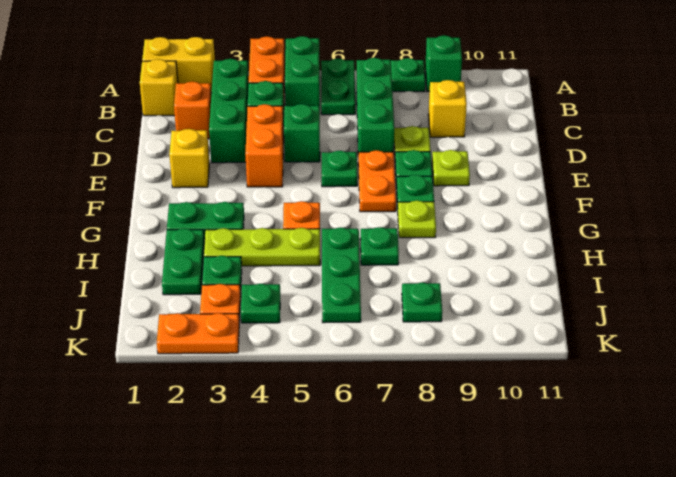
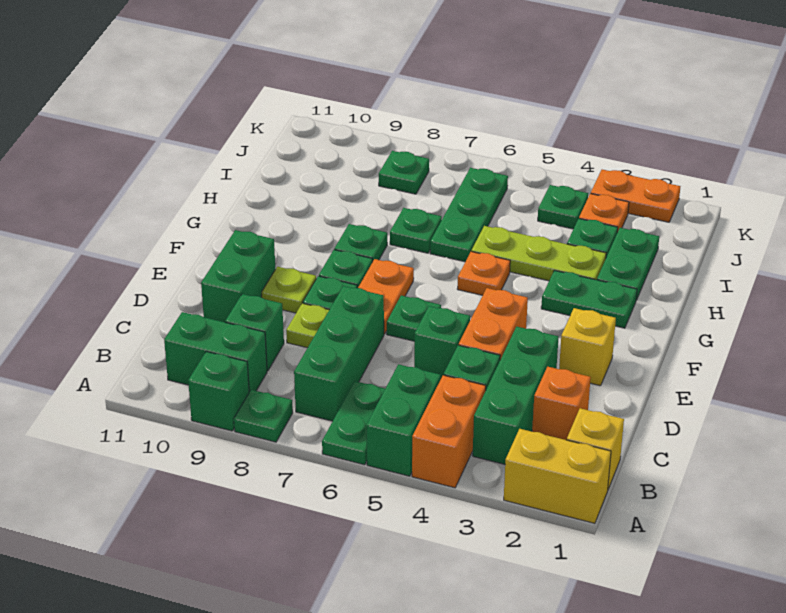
none -> green brick B9:B10 level 1
yellow brick C9 level 1 -> green brick C9 level 1
none -> green brick D10:E10 level 1
lime plate G8 level 1 -> green plate G8 level 1

